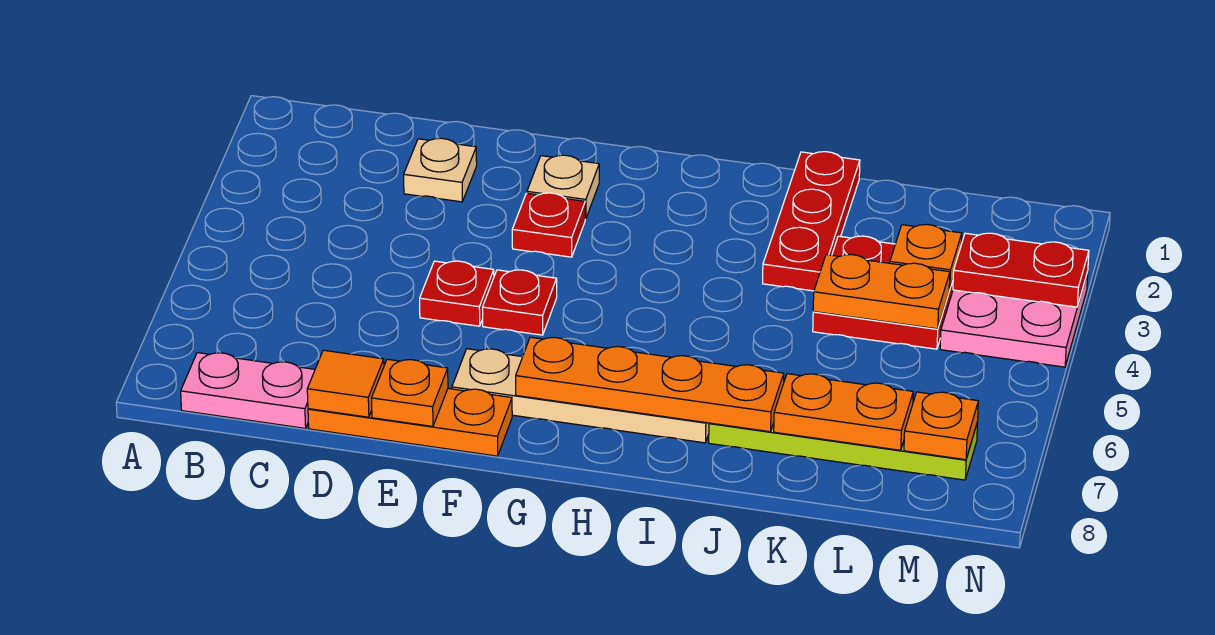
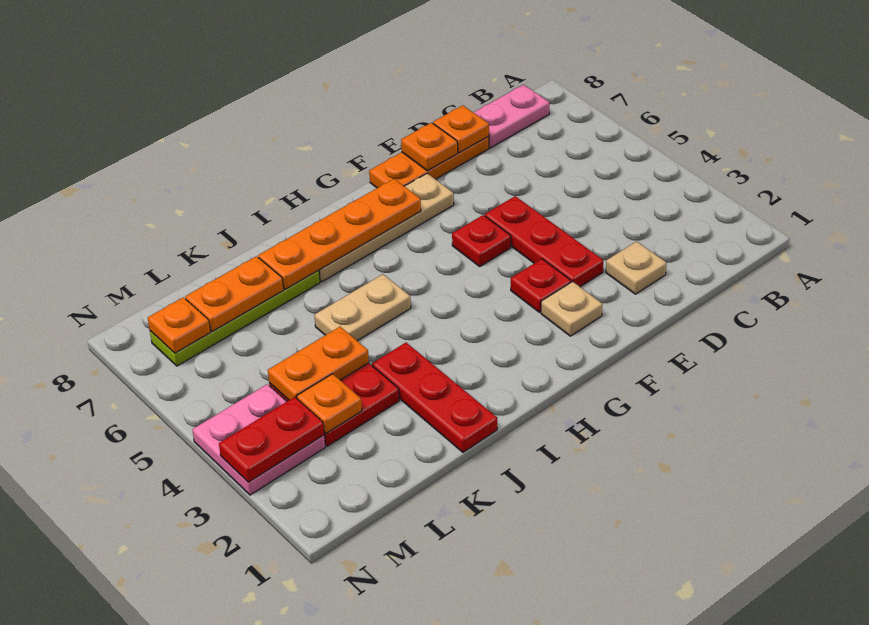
orange tile D8 level 2 -> orange plate D8 level 2
red plate E5 level 1 -> red plate E3:E5 level 1
none -> tan plate I5:J5 level 1

